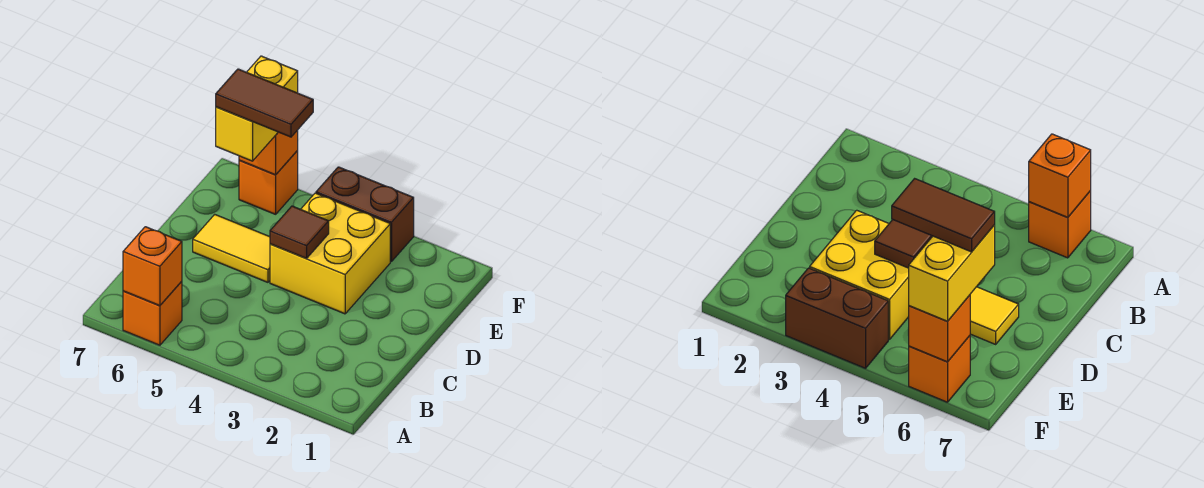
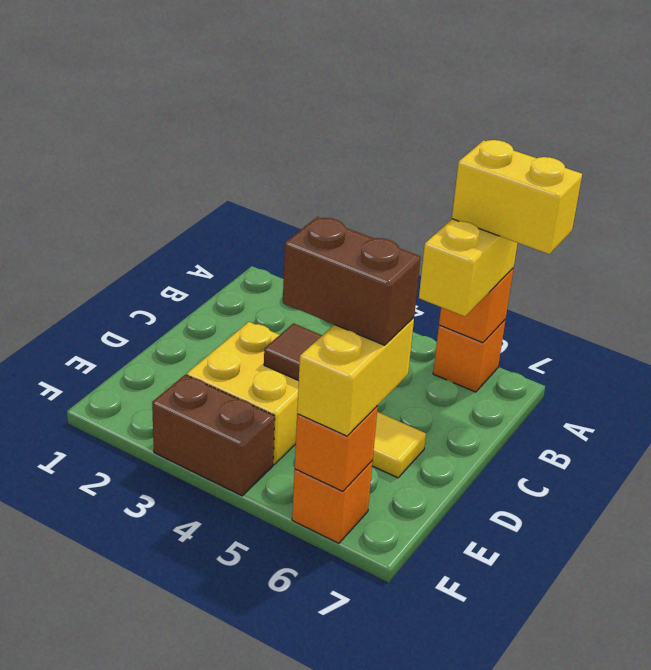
none -> yellow brick A6:B6 level 3
none -> yellow brick A6:A7 level 4
brown tile E5:E6 level 4 -> brown brick E5:E6 level 4

